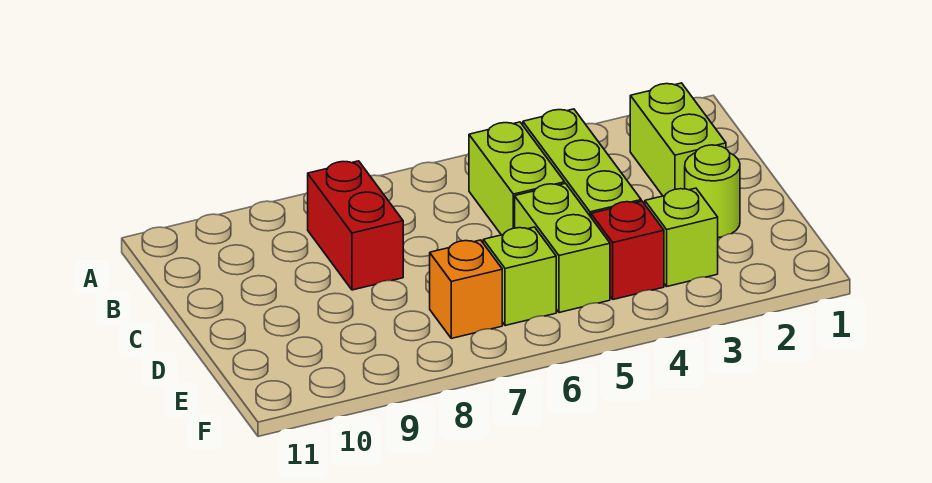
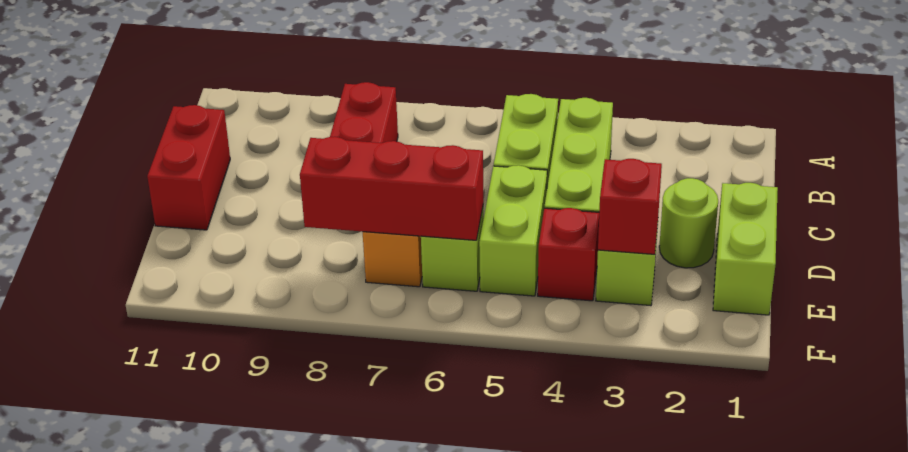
lime brick B2:C2 level 1 -> lime brick D1:E1 level 1
none -> red brick C11:D11 level 1
none -> red brick E3 level 2
none -> red brick E6:E8 level 2

